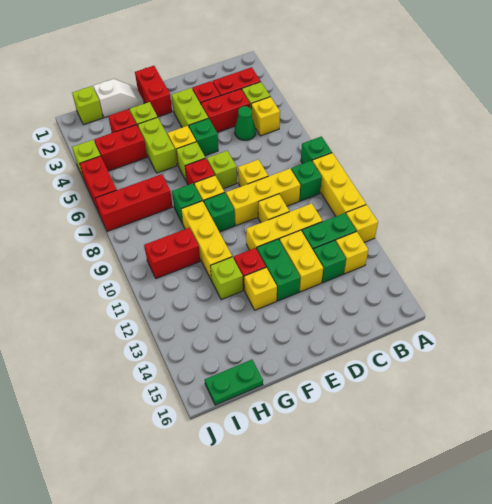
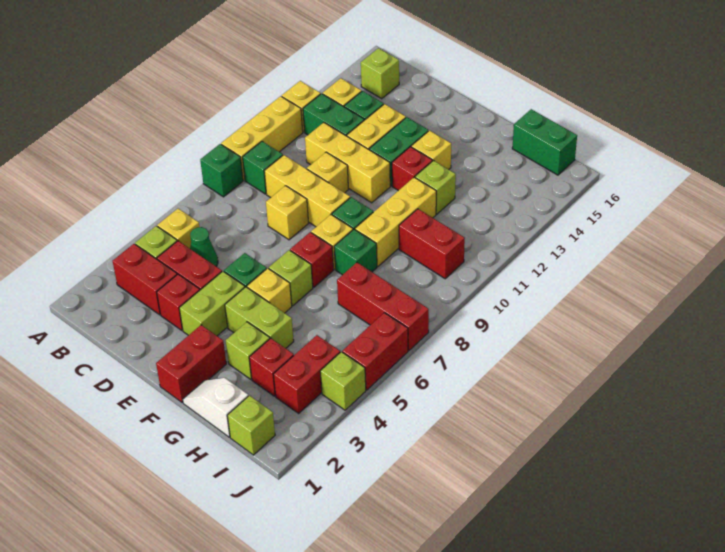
lime brick E7 level 1 -> lime brick B15 level 1
lime brick G4:G5 level 1 -> lime brick F4:G4 level 1
red brick H4:I4 level 1 -> red brick I3:I4 level 1
green plate H16:I16 level 1 -> green brick H16:I16 level 1

